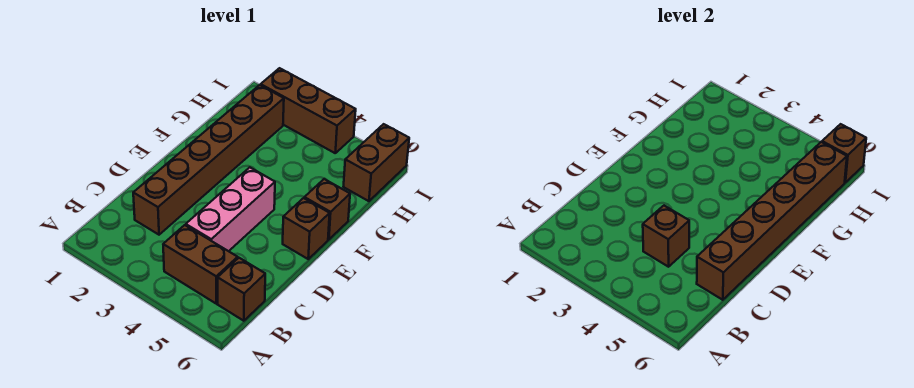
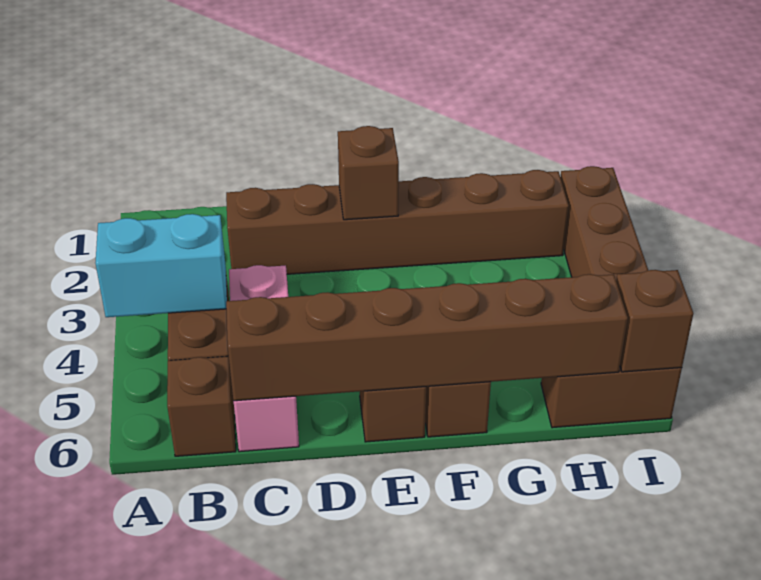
none -> cyan brick A4:B4 level 2
pink brick C4:E4 level 1 -> pink brick C4:C6 level 1
brown brick C4 level 2 -> brown brick E2 level 2

